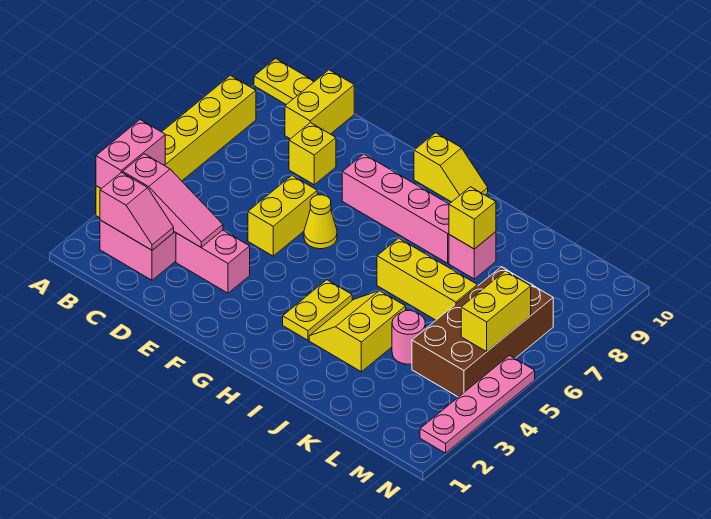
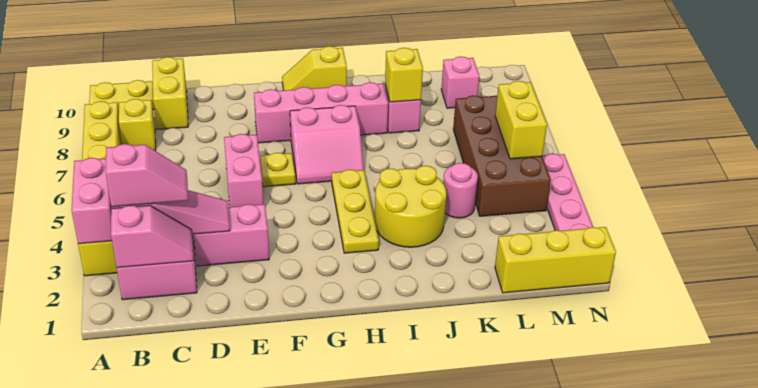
none -> pink slope B3:C3 level 3 top B
yellow brick D8 level 1 -> yellow brick B8 level 1
yellow brick E5:E6 level 1 -> pink brick E5:E6 level 1
yellow cone F6 level 1 -> yellow plate F6 level 1
none -> pink slope G6:H7 level 1 top 7
yellow slope G10:H10 level 1 top G -> yellow slope G10:H10 level 1 top H
yellow plate H3:H4 level 1 -> yellow plate H3:H5 level 1
yellow slope I3:J4 level 1 top J -> yellow round brick I3:J4 level 1
yellow brick I6:K6 level 1 -> yellow brick L1:N1 level 1
none -> pink brick L9 level 1

